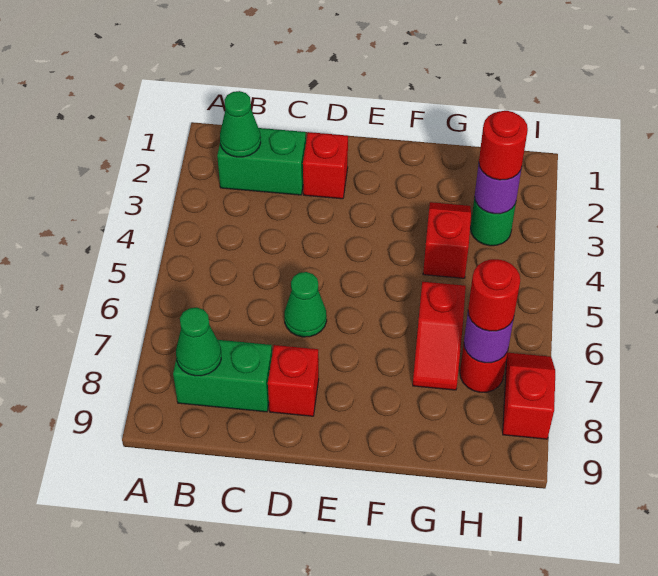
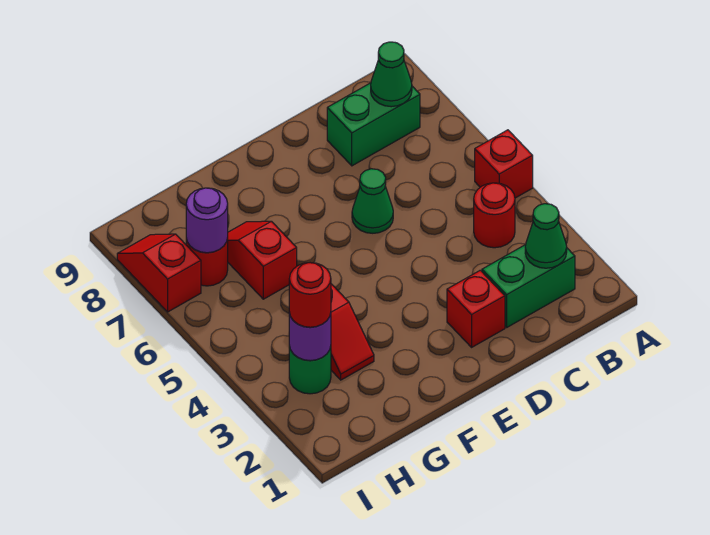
red brick D8 level 1 -> red brick A5 level 1
red round brick H7 level 3 -> red round brick B4 level 1
red slope I7:I8 level 1 top 8 -> red slope I7:I8 level 1 top 7

